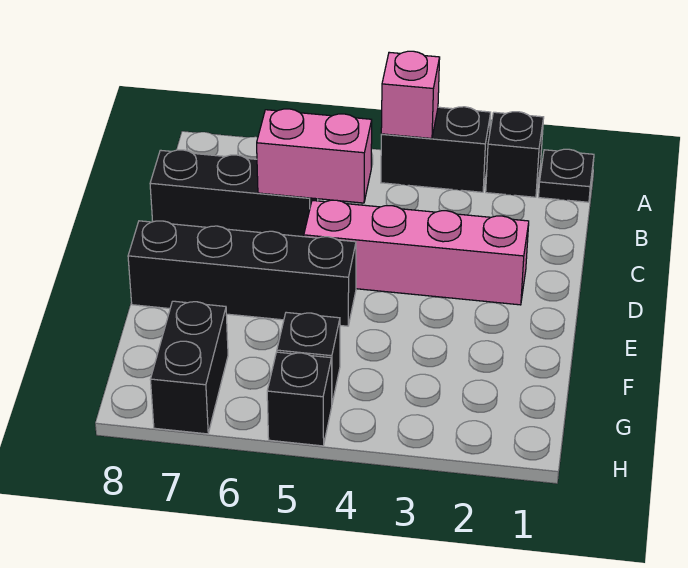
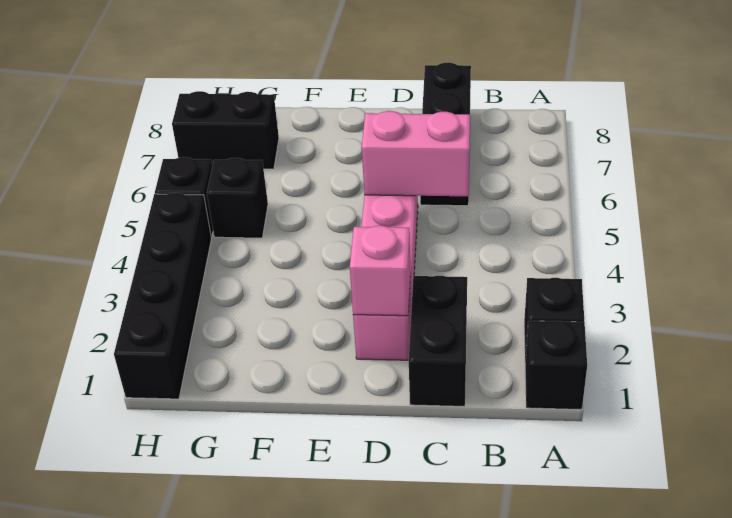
black plate A1 level 1 -> black brick A1 level 1
black brick A3:A4 level 1 -> black brick C1:C2 level 1
pink brick A4 level 2 -> pink brick D2 level 2
pink brick C5:C6 level 2 -> pink brick C5:D5 level 2
black brick E5:E8 level 1 -> black brick H1:H4 level 1

